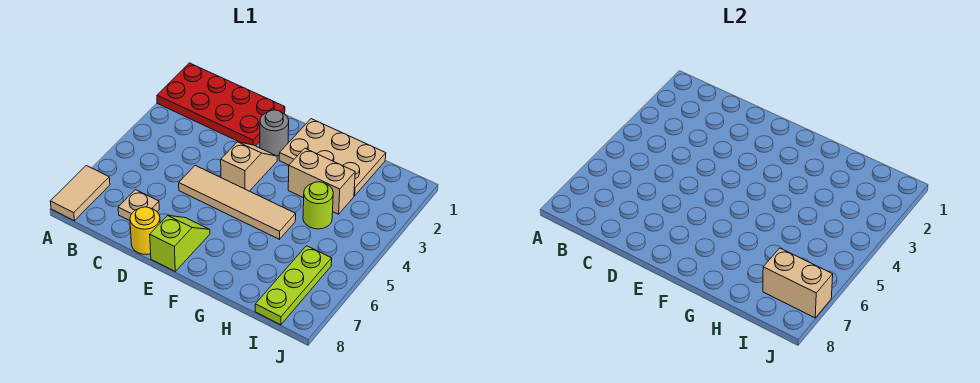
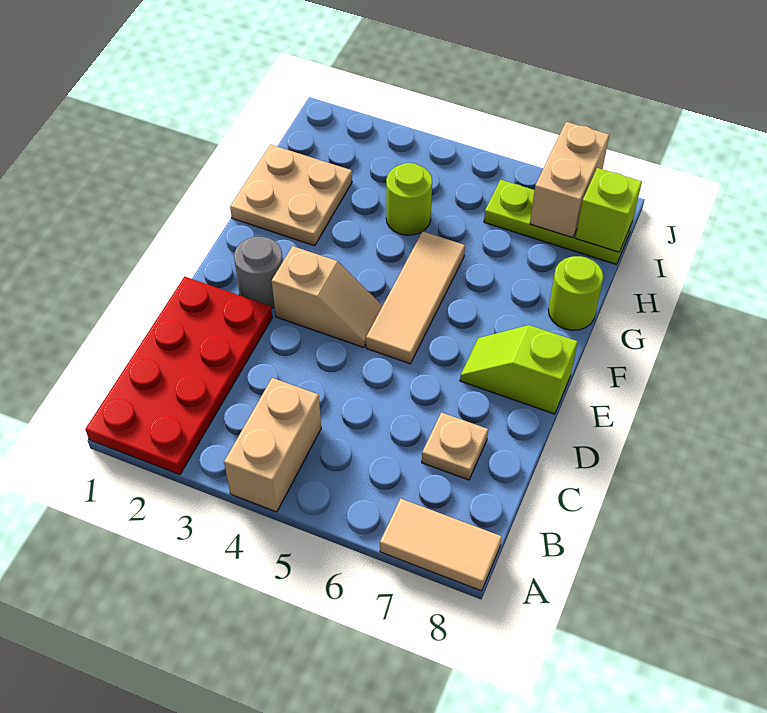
tan tile D5:G5 level 1 -> tan tile E5:G5 level 1
yellow round brick D8 level 1 -> none
tan slope E3:E4 level 1 top 4 -> tan slope E3:E4 level 1 top 3
tan plate F1:H2 level 1 -> tan plate G1:H2 level 1
tan brick G3:H3 level 1 -> tan brick A4:B4 level 1
none -> lime round brick G8 level 1
none -> lime brick I8 level 2

